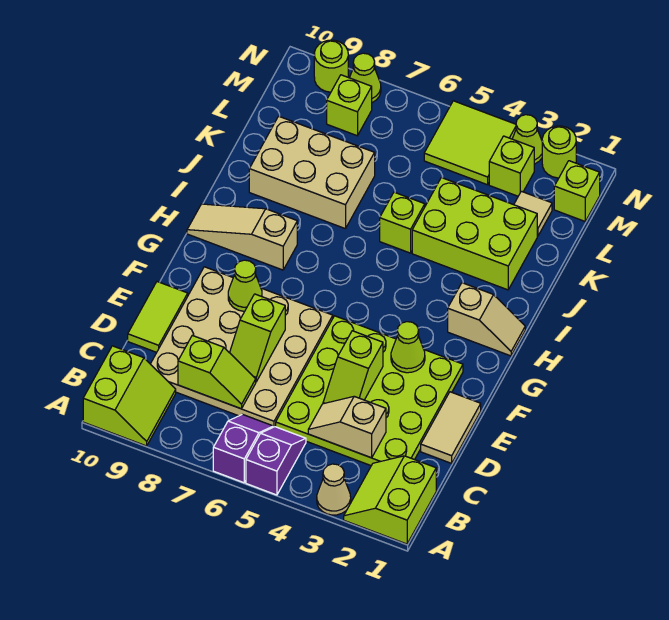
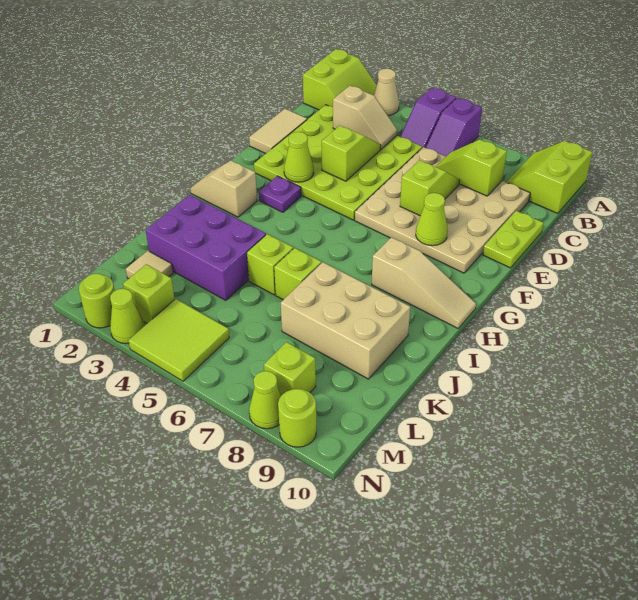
lime tile D10:E10 level 1 -> lime plate D10:E10 level 1
none -> purple plate G3 level 1
lime brick J2:K4 level 1 -> purple brick J2:K4 level 1
lime brick M1 level 1 -> lime brick J6 level 1

